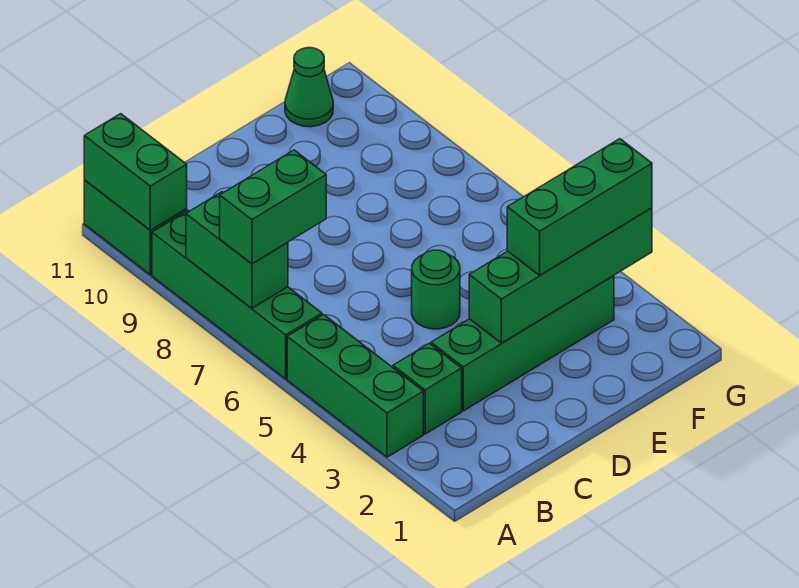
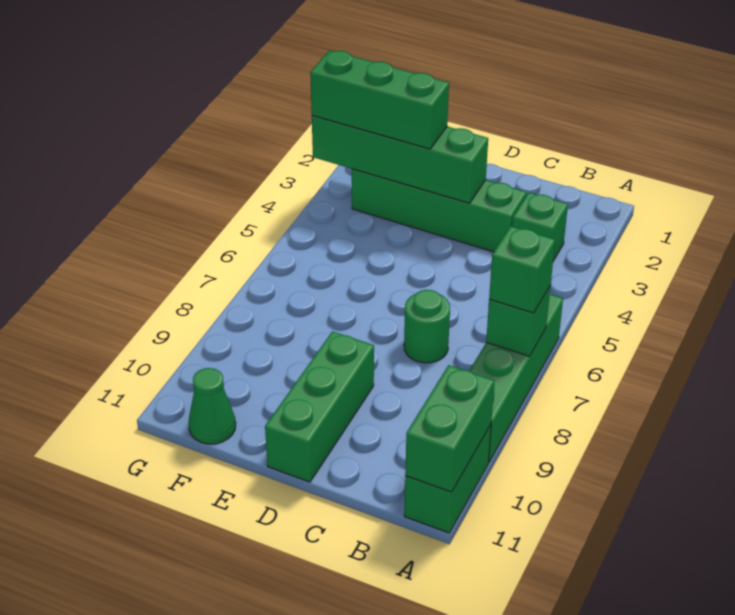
green brick A3:A5 level 1 -> green brick D9:D11 level 1
green brick A7:A8 level 2 -> green brick A7 level 2
green brick A7:B7 level 3 -> green brick A7 level 3
green round brick D5 level 1 -> green round brick C7 level 1

